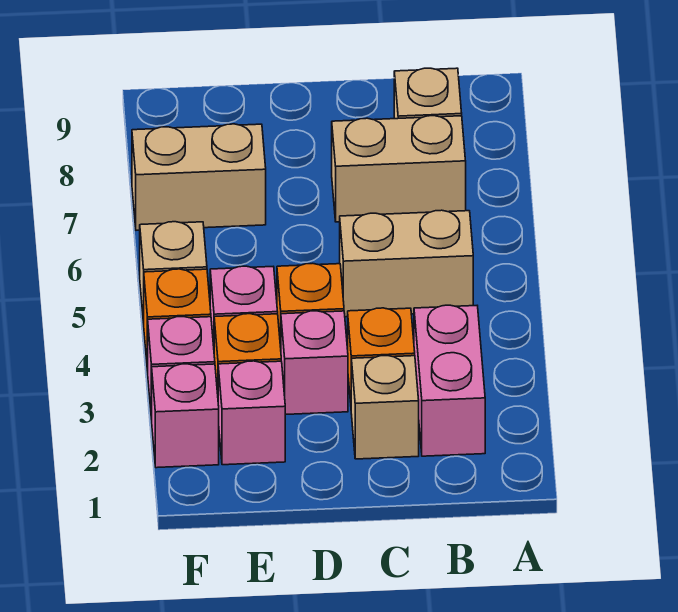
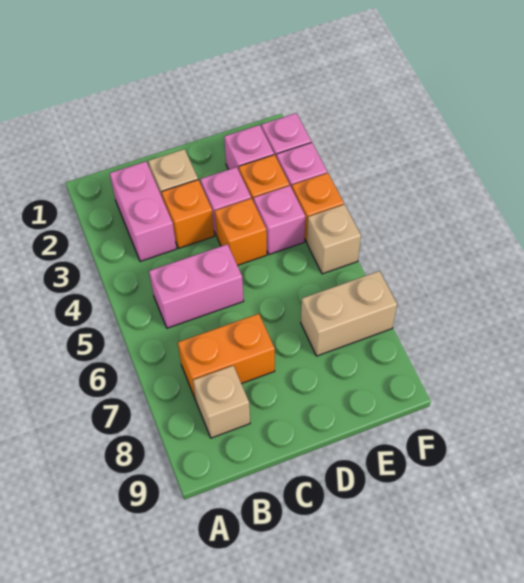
tan brick B5:C5 level 1 -> pink brick B5:C5 level 1
tan brick B7:C7 level 1 -> orange brick B7:C7 level 1

